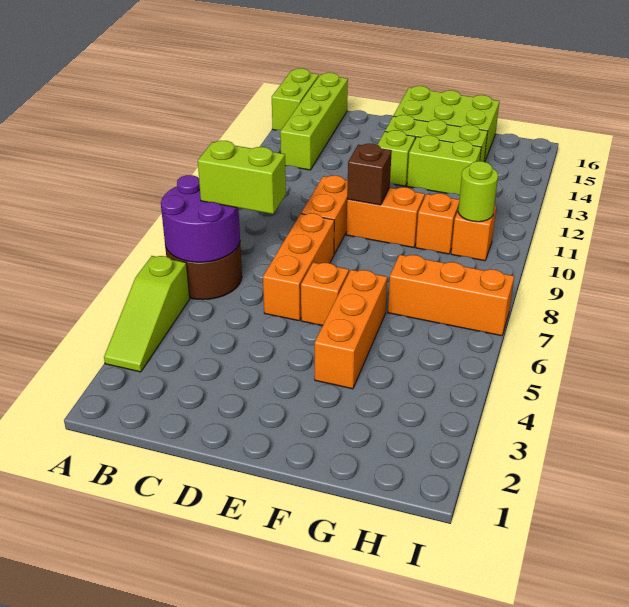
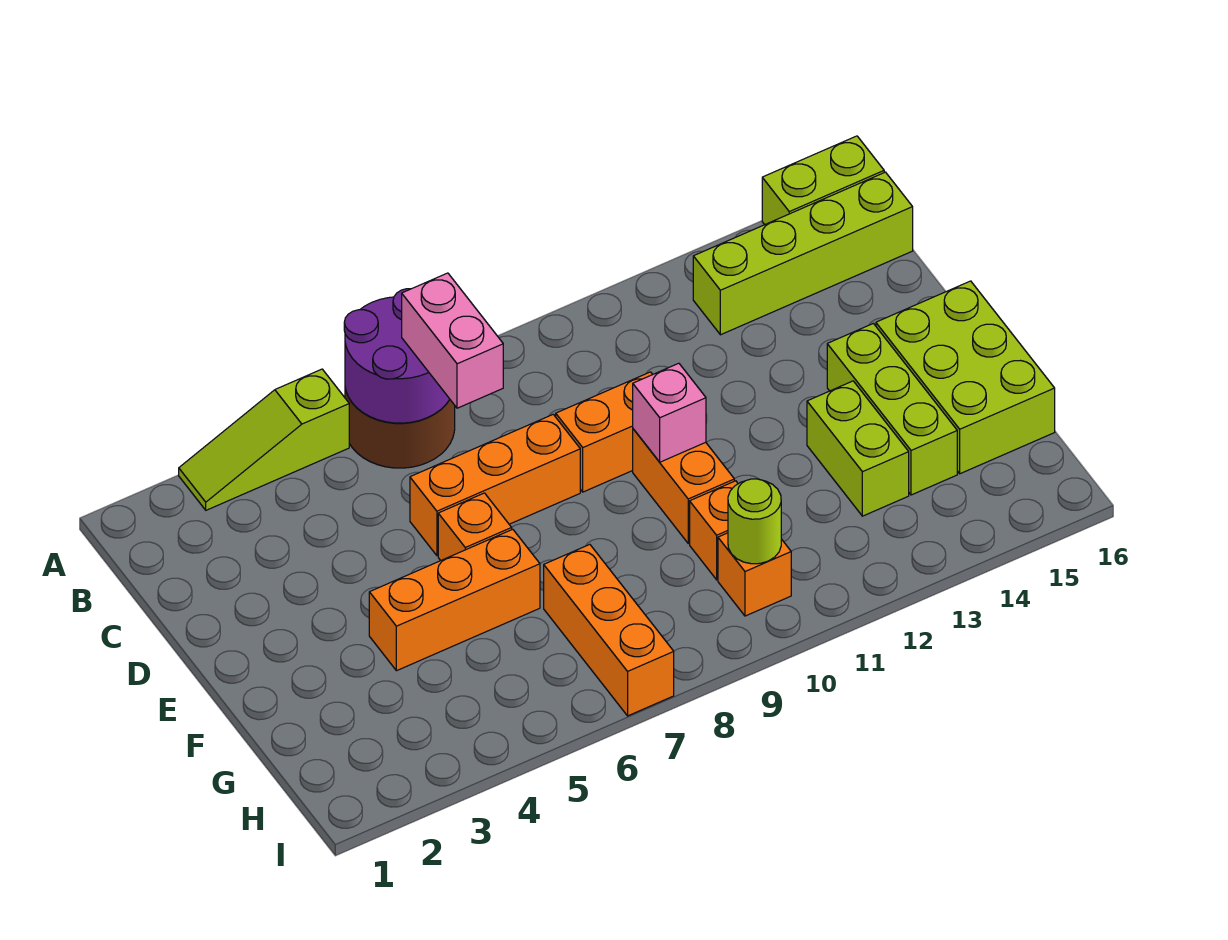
lime brick B7:C7 level 3 -> pink brick B7:C7 level 3
brown brick E10 level 2 -> pink brick E10 level 2
lime brick E13 level 1 -> none

